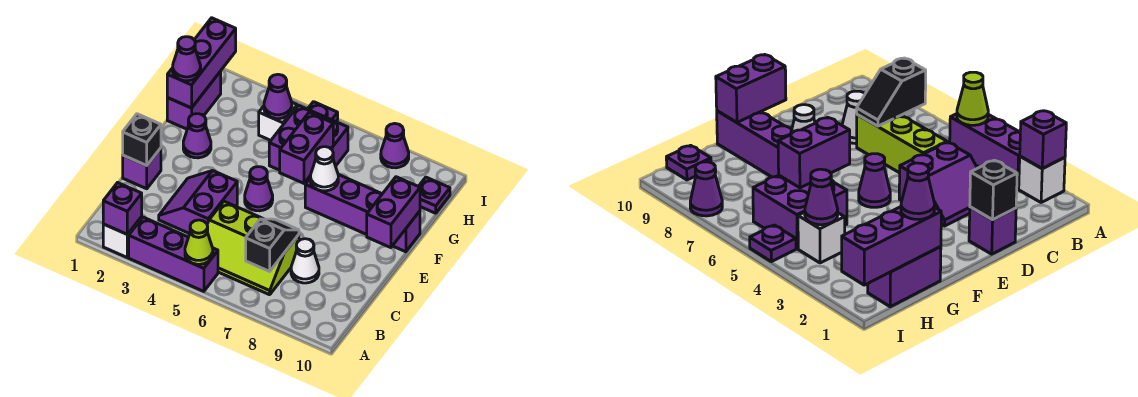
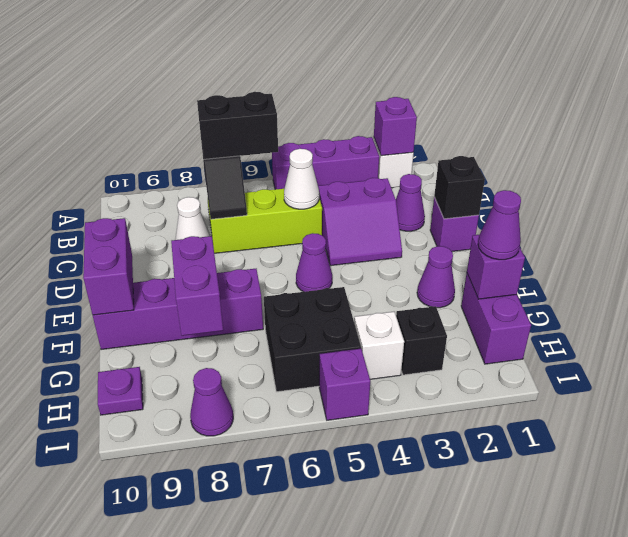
lime cone A5 level 2 -> none
none -> black brick B6:B7 level 3
purple slope C3:D4 level 1 top 4 -> purple slope C3:D4 level 1 top C
purple brick F6:G6 level 2 -> purple brick F8:G8 level 2
white cone F7 level 2 -> white cone C5 level 2
purple brick G1:I1 level 2 -> purple brick G1 level 2
purple brick G5:H6 level 1 -> black brick G5:H6 level 1
none -> black brick H3 level 1
purple cone H4 level 2 -> purple cone C2 level 1
purple plate I5 level 1 -> purple brick I5 level 1

